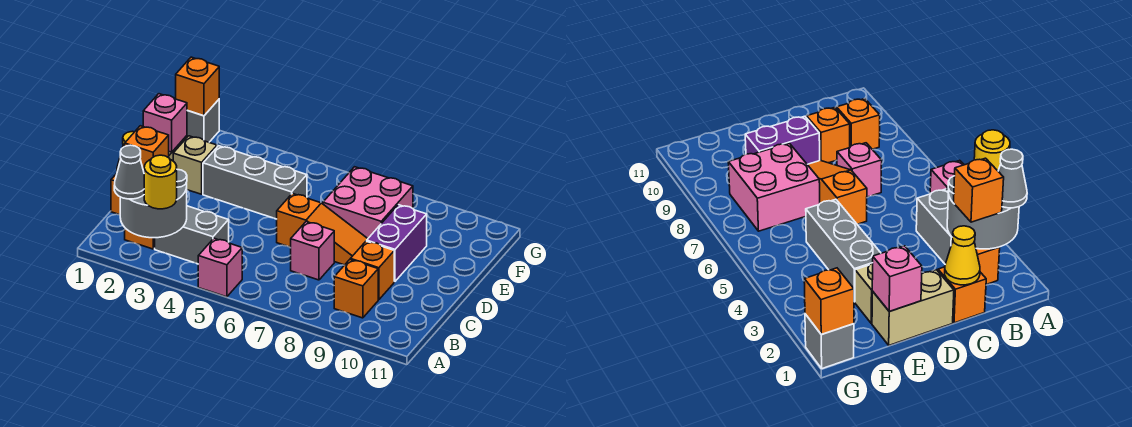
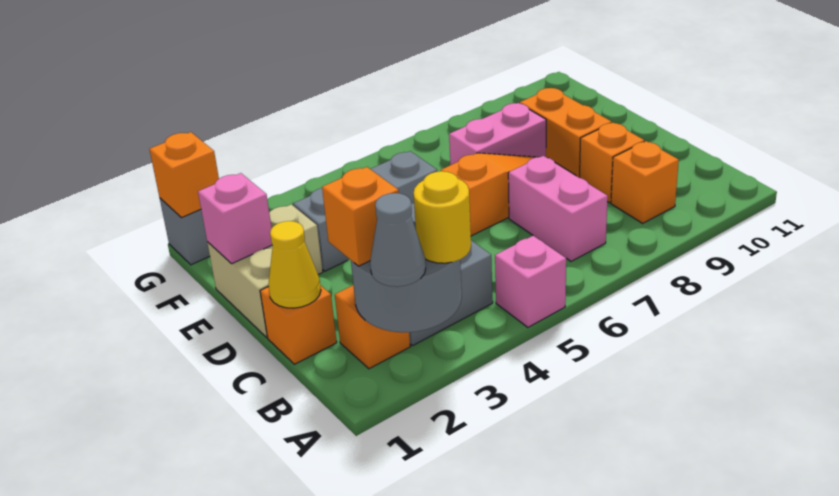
pink brick C7 level 1 -> pink brick B7:C7 level 1
purple brick D9:E9 level 1 -> orange brick D9:E9 level 1
pink brick E7:F8 level 1 -> pink brick E7:E8 level 1

